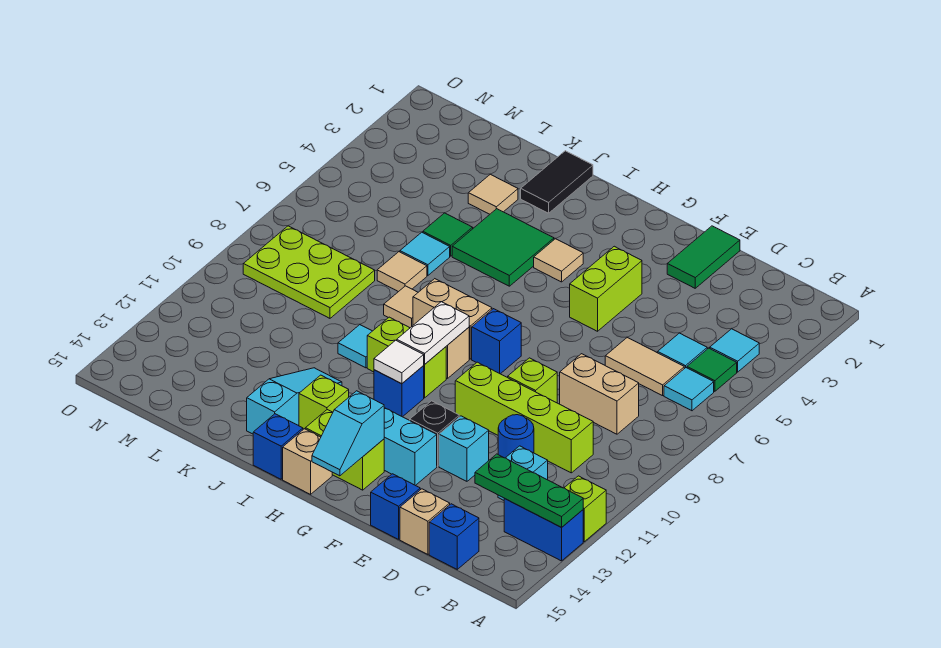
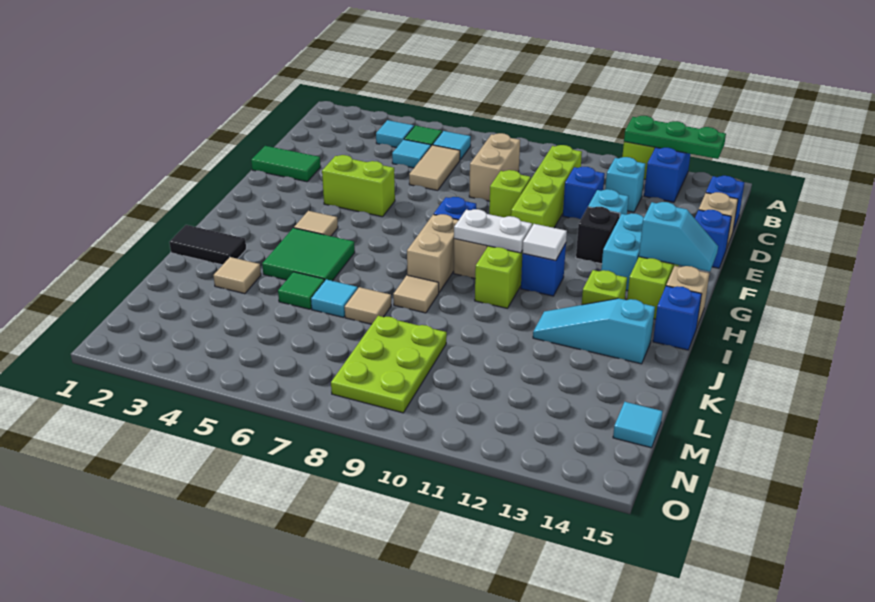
green plate A13:C13 level 2 -> green plate A12:A14 level 2
blue round brick D11 level 1 -> blue brick D11 level 1
cyan tile J10 level 1 -> cyan tile M15 level 1

